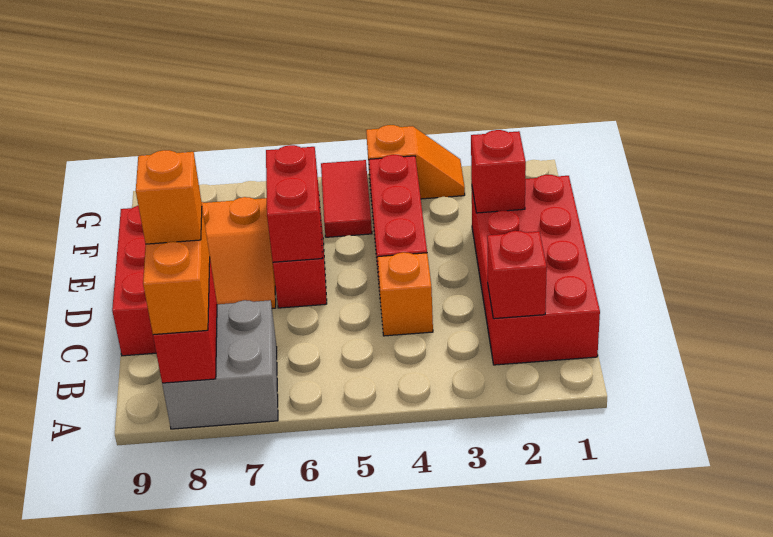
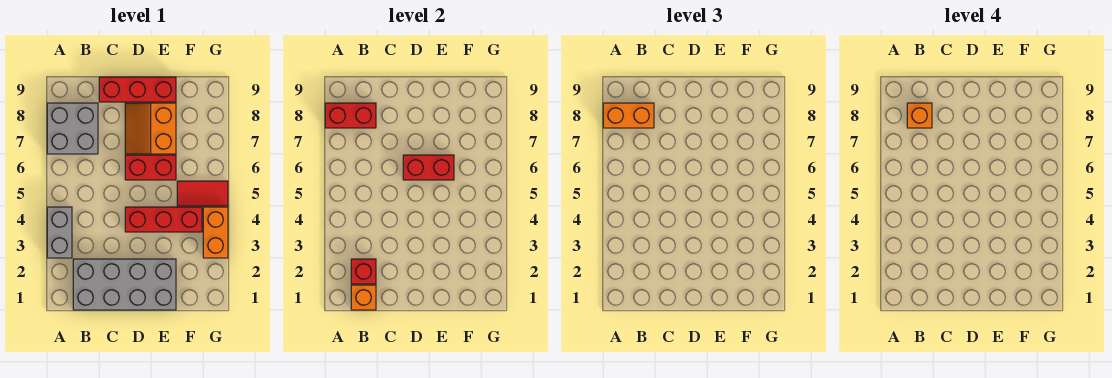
none -> grey brick A3:A4 level 1
red brick B1:E2 level 1 -> grey brick B1:E2 level 1
orange brick C4 level 1 -> orange brick B1 level 2
red brick E2 level 2 -> none
orange slope G3:G4 level 1 top 4 -> orange brick G3:G4 level 1

